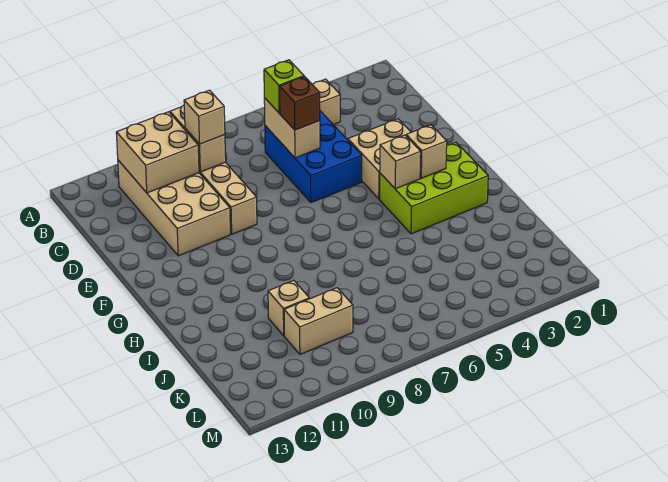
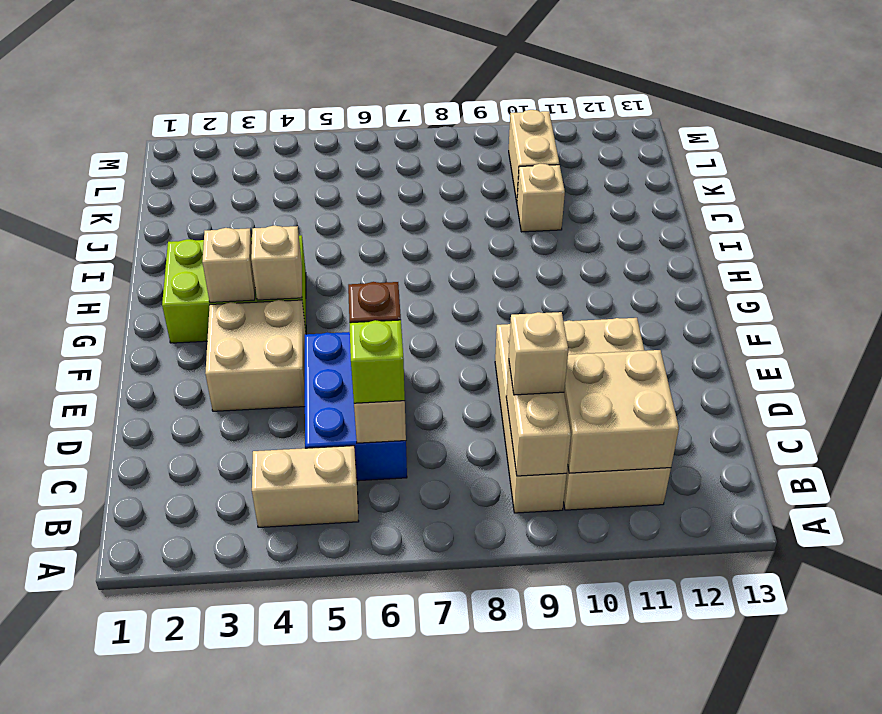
tan brick K9:K10 level 1 -> tan brick K10:L10 level 1

